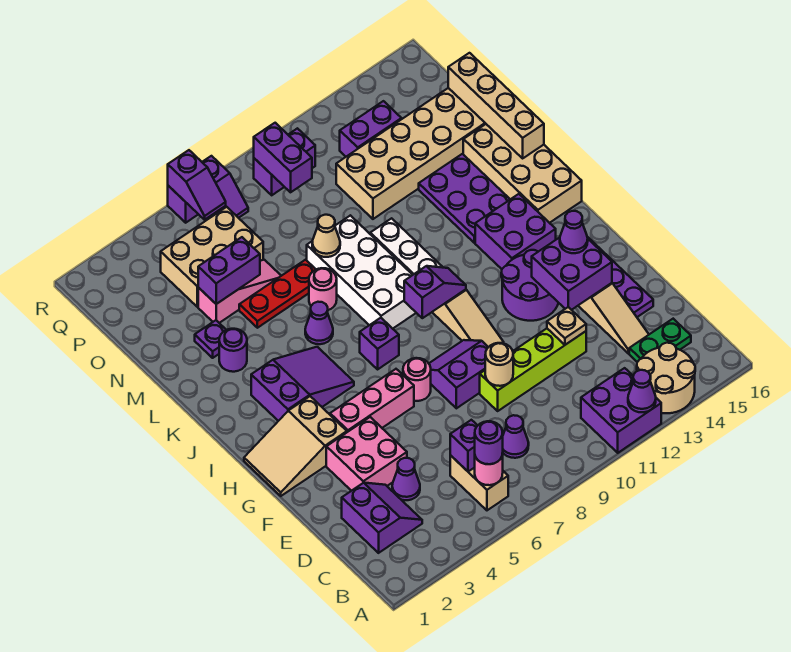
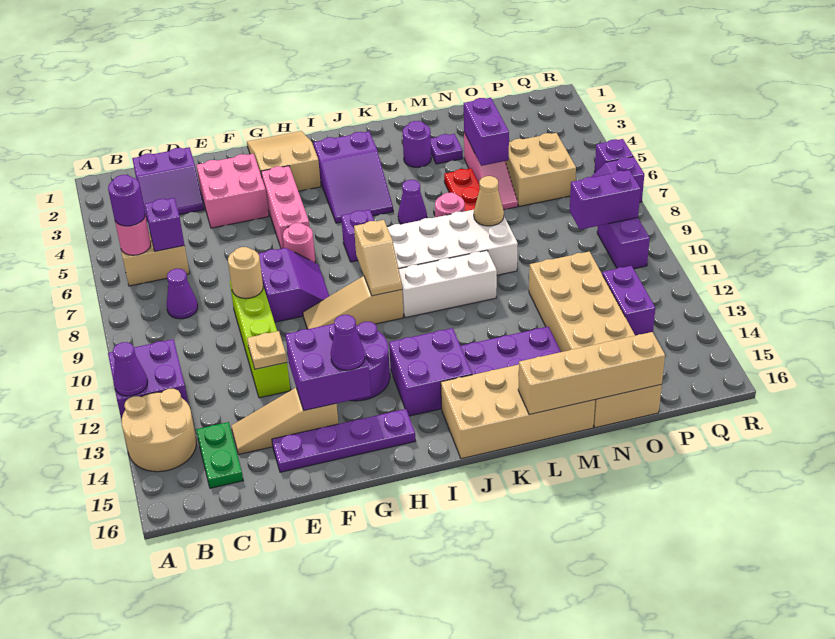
purple cone D4 level 1 -> none
purple slope I9:I10 level 2 top 9 -> tan slope I9:I10 level 2 top 9
tan brick O4:P6 level 1 -> tan brick O5:P6 level 1
purple slope Q6:R6 level 2 top R -> none

